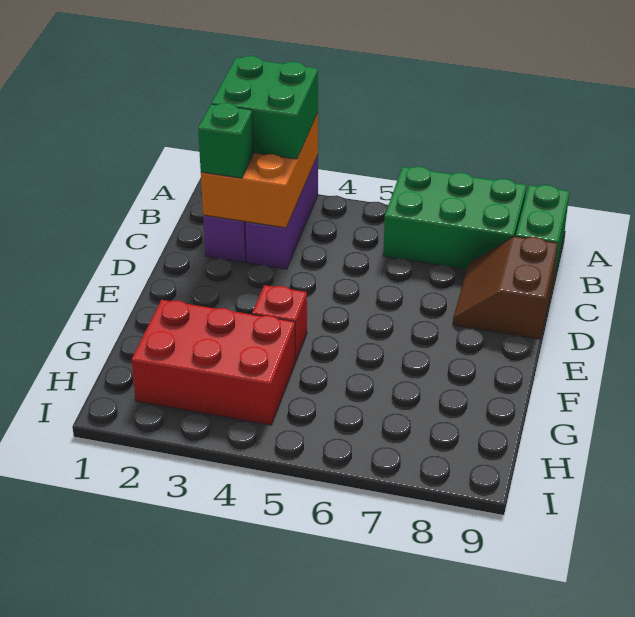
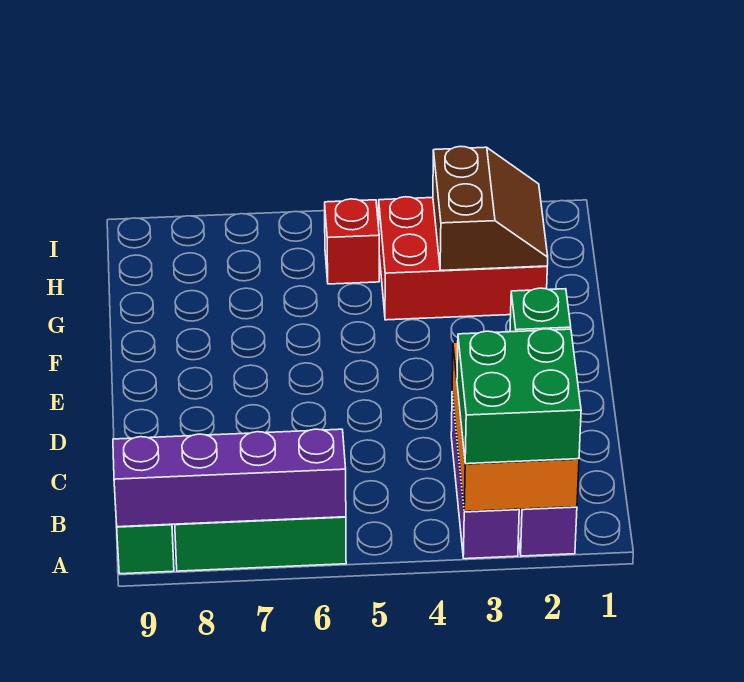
none -> purple brick A6:A9 level 2
brown slope C8:D9 level 1 top 9 -> brown slope G2:H3 level 2 top 3
red brick F4 level 1 -> red brick H5 level 1

